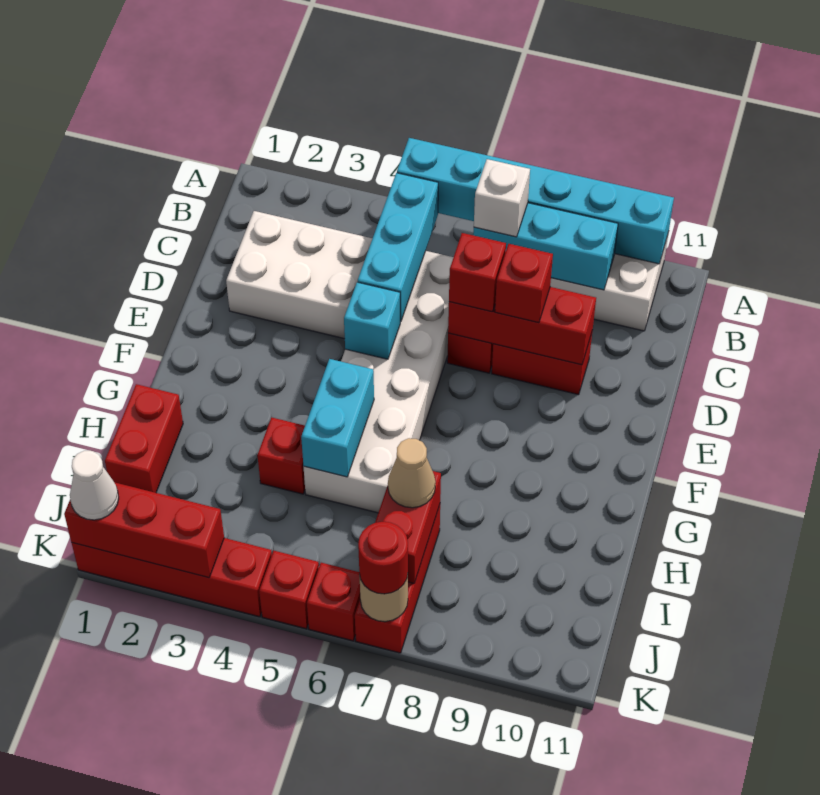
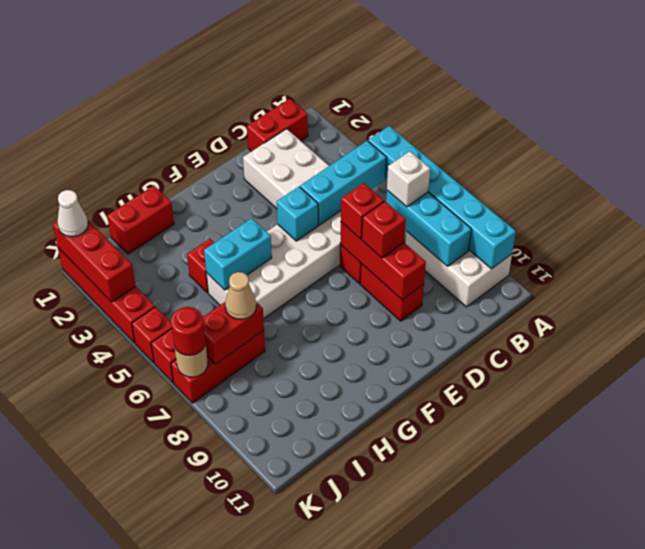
none -> red brick B1:C1 level 1

